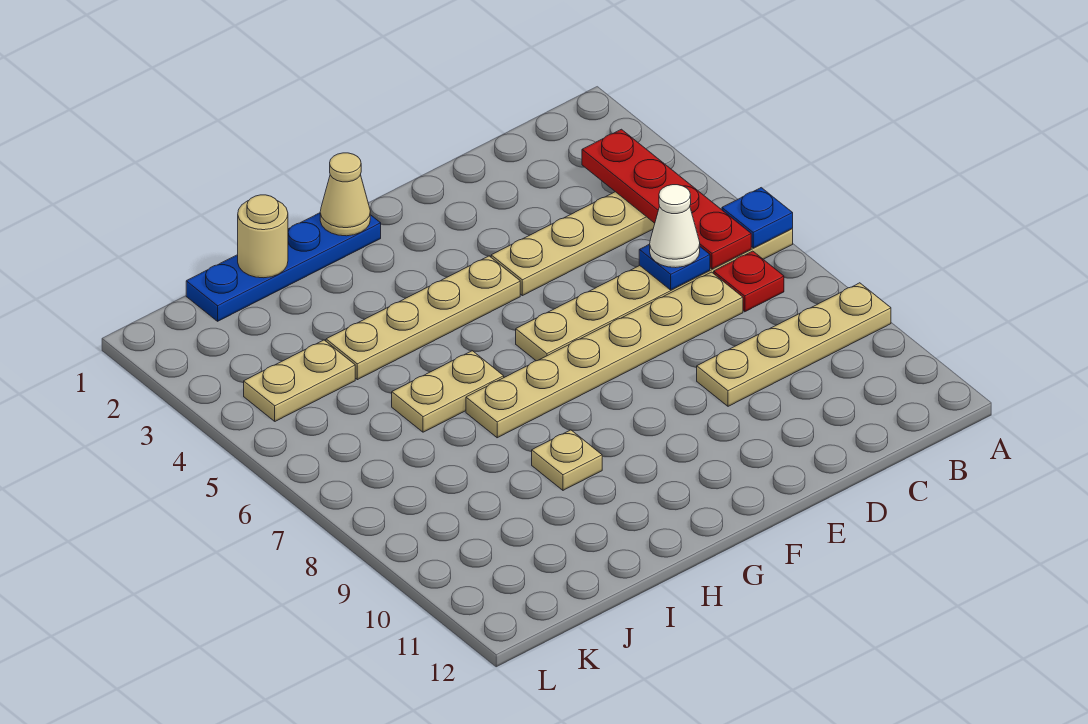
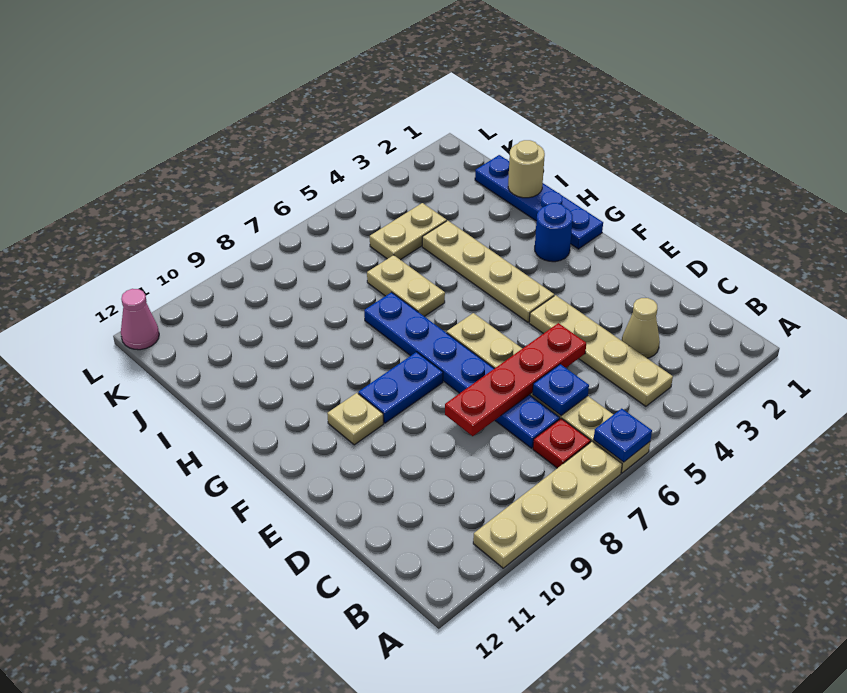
tan plate A9:D9 level 1 -> tan plate A7:A10 level 1
red plate B3:B6 level 2 -> red plate D5:D8 level 2
white cone C6 level 3 -> none
tan plate C7:H7 level 1 -> blue plate C7:H7 level 1
none -> blue plate F8:F9 level 1
tan cone G1 level 2 -> tan cone C3 level 1
none -> blue round brick G2 level 1
tan plate H9 level 1 -> tan plate F10 level 1
tan plate J4:K4 level 1 -> tan plate J4:J5 level 1
none -> pink cone L12 level 1

